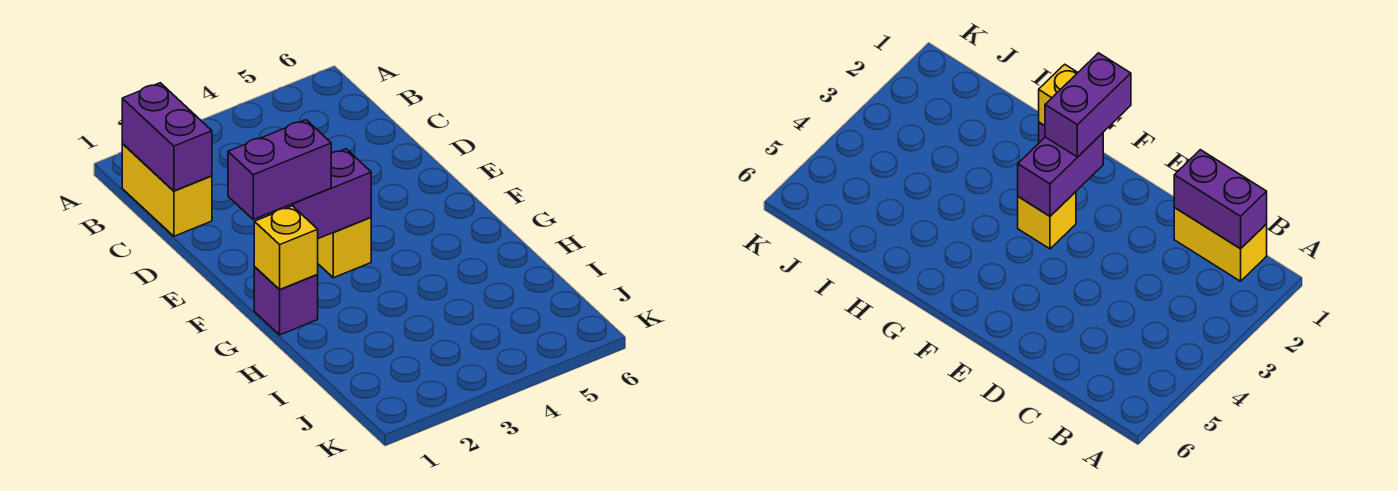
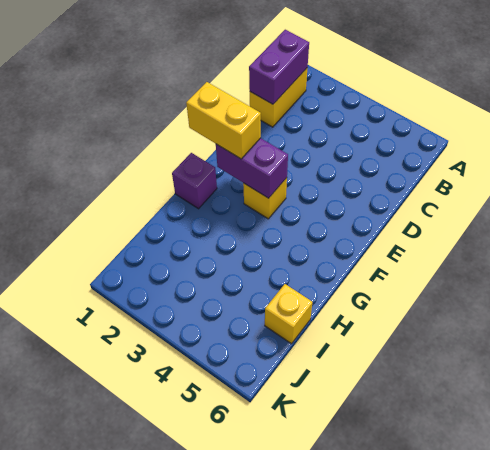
purple brick F1:F2 level 3 -> yellow brick F1:F2 level 3
yellow brick G1 level 2 -> yellow brick I6 level 1

